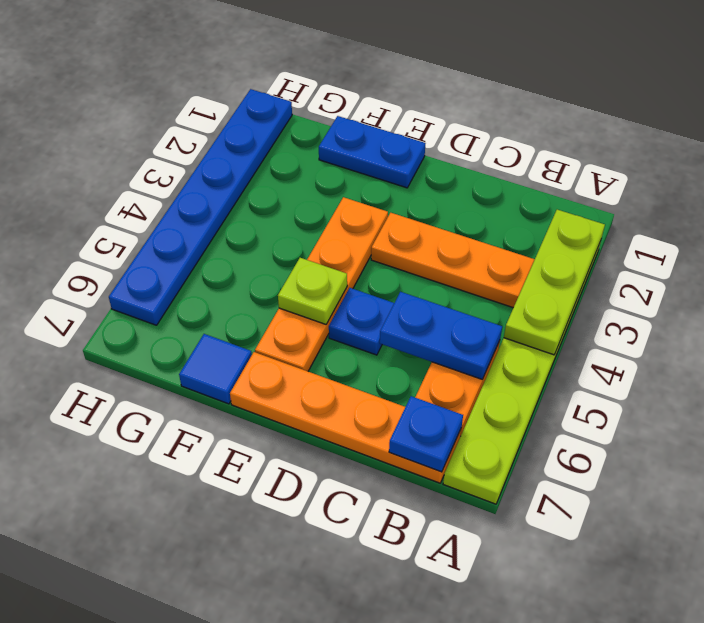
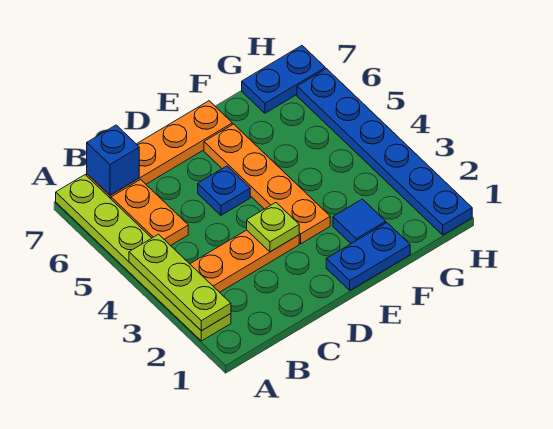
blue plate B5:C5 level 2 -> blue plate G7:H7 level 1
blue plate B7 level 2 -> blue brick B7 level 2
lime plate E5 level 2 -> lime plate D3 level 2
blue tile F7 level 1 -> blue tile F2 level 1

